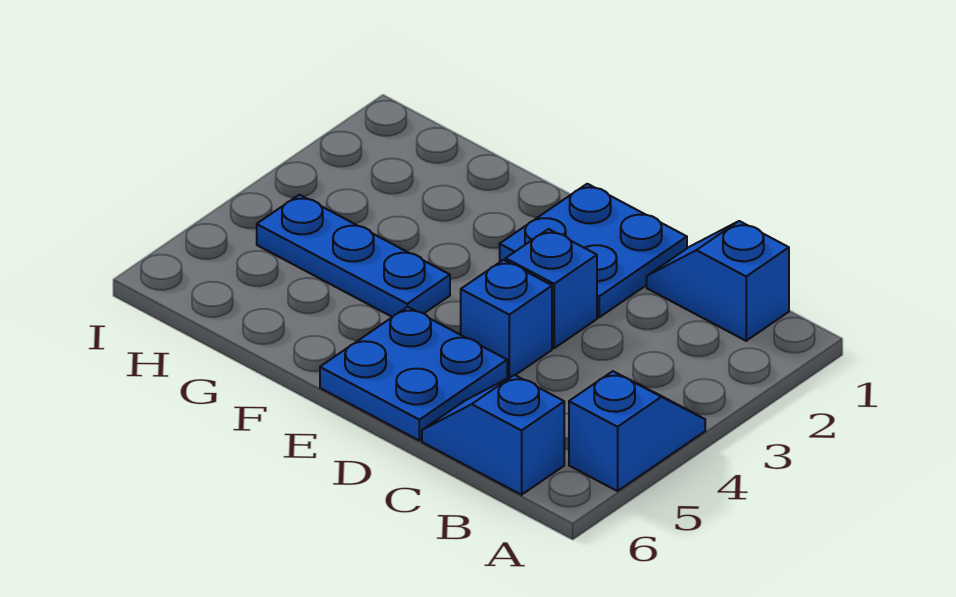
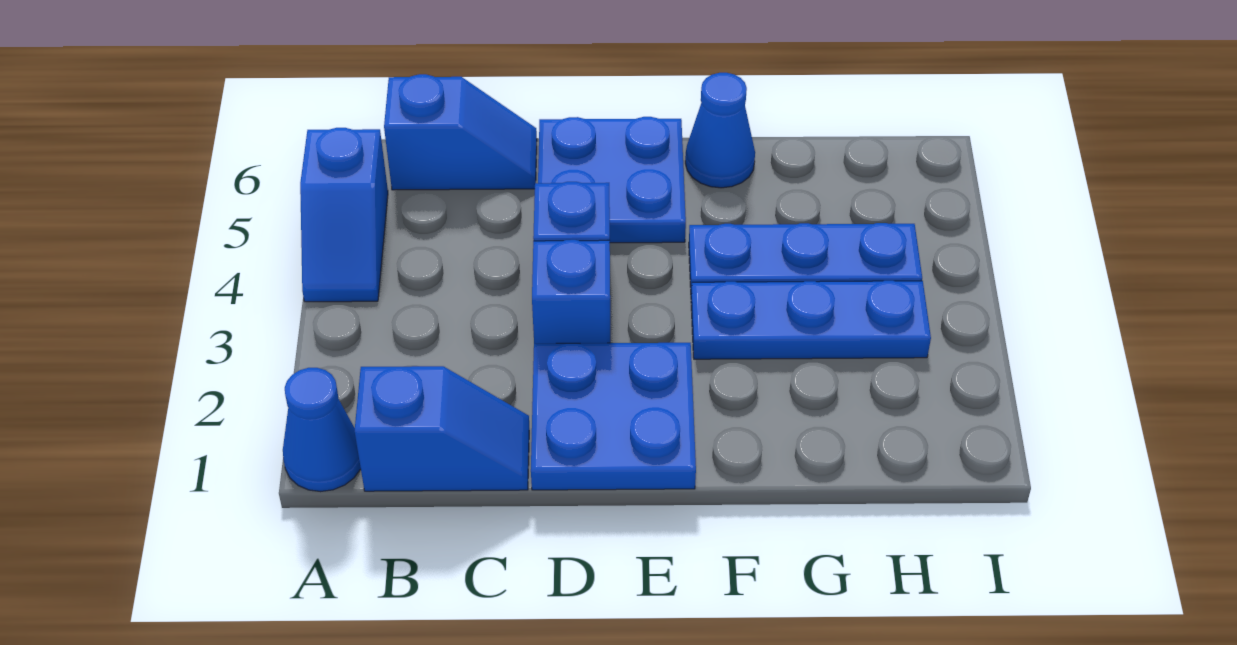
none -> blue cone A1 level 1
none -> blue plate F3:H3 level 1
none -> blue cone F6 level 1

